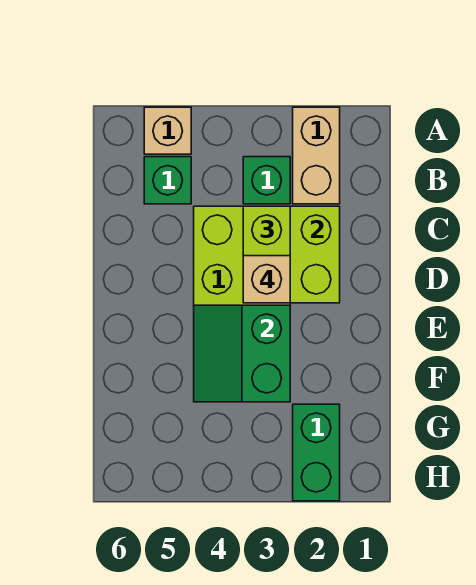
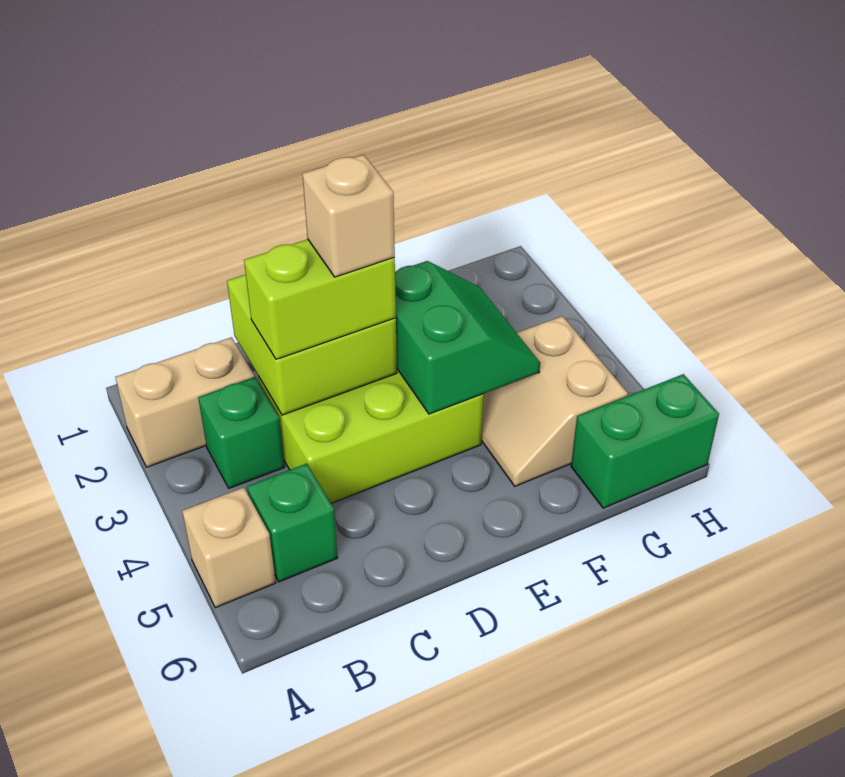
green slope E3:F4 level 2 top 3 -> green slope E3:F4 level 2 top E
none -> tan slope F4:G5 level 1 top G
green brick G2:H2 level 1 -> green brick G6:H6 level 1

